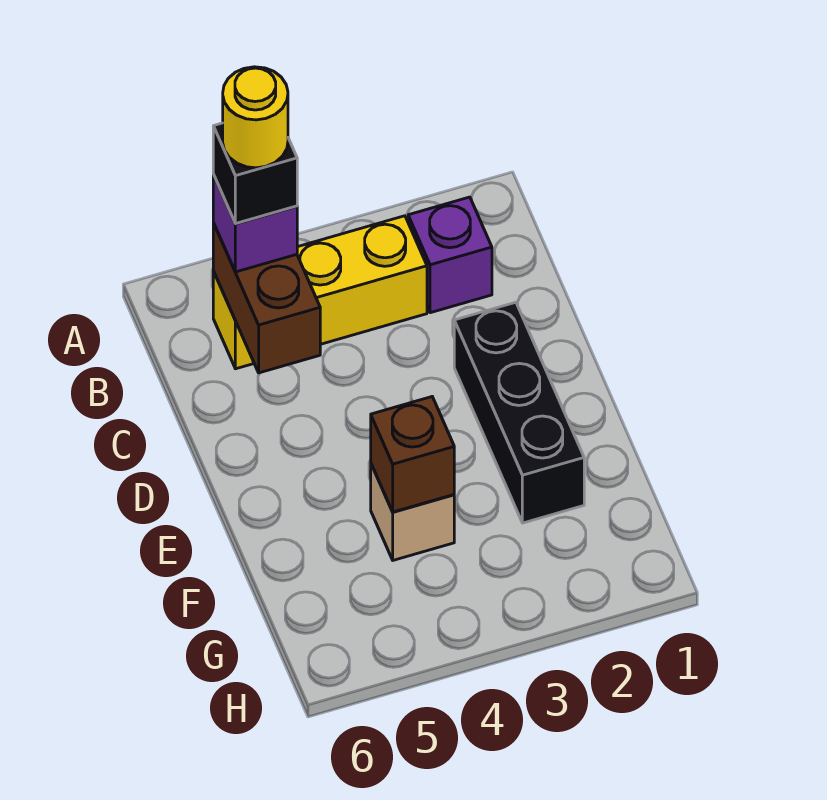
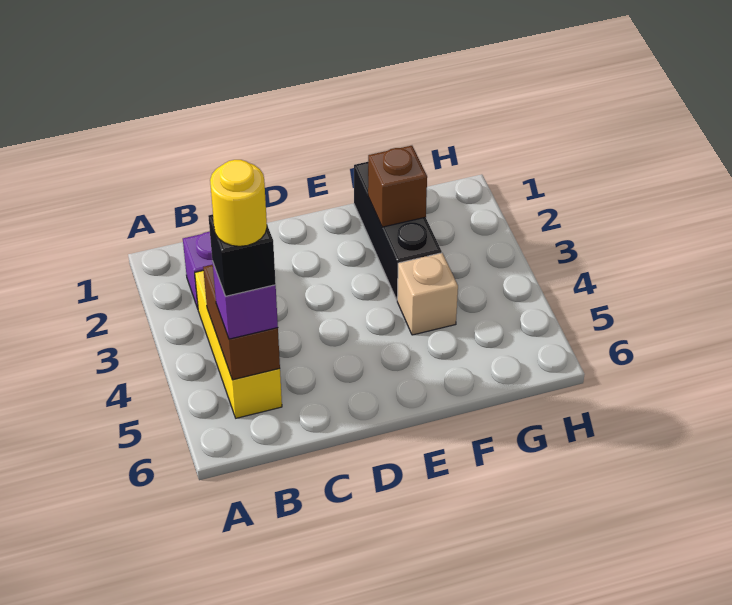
brown brick B5:C5 level 2 -> brown brick B4:B5 level 2
black brick D2:F2 level 1 -> black brick F1:F3 level 1
brown brick F4 level 2 -> brown brick F2 level 2

